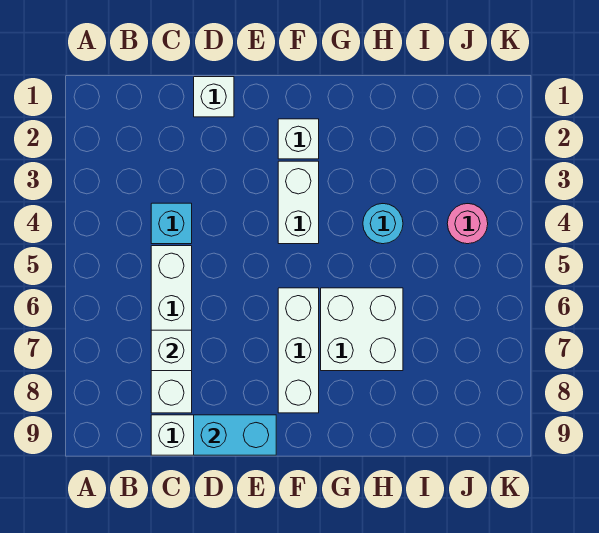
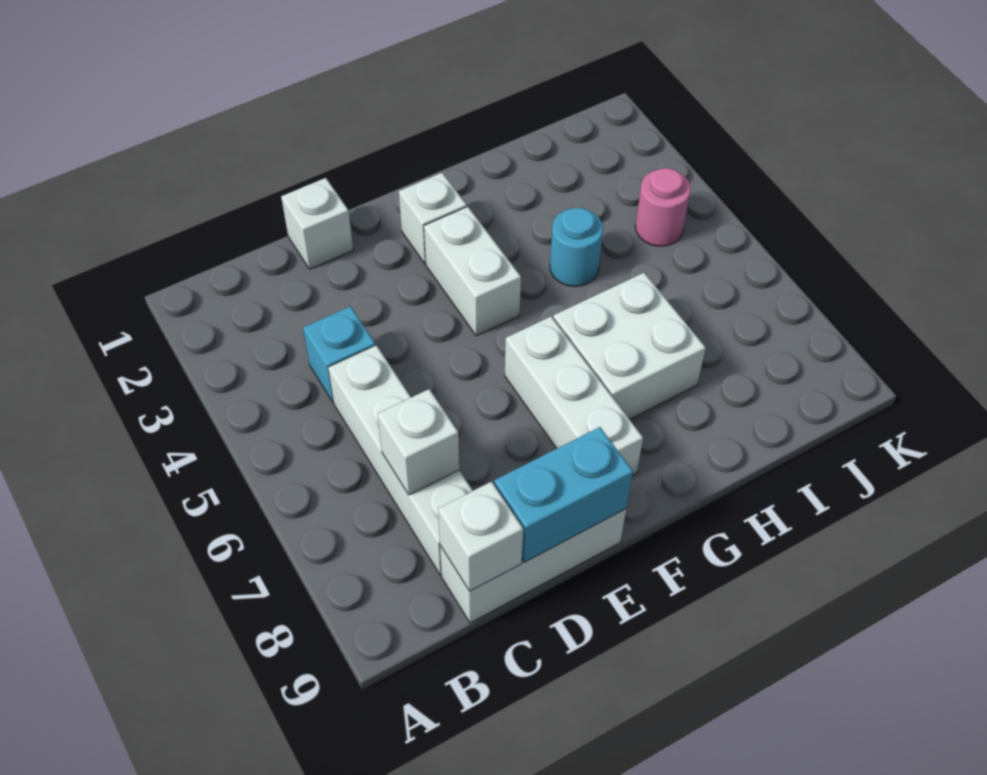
none -> white brick C9 level 2

